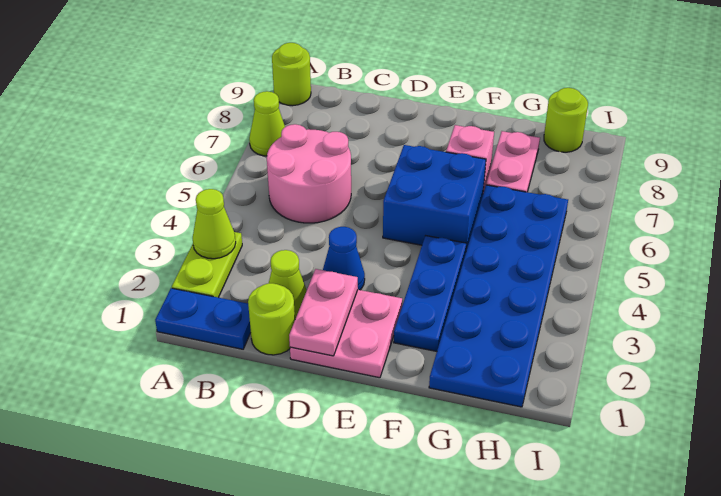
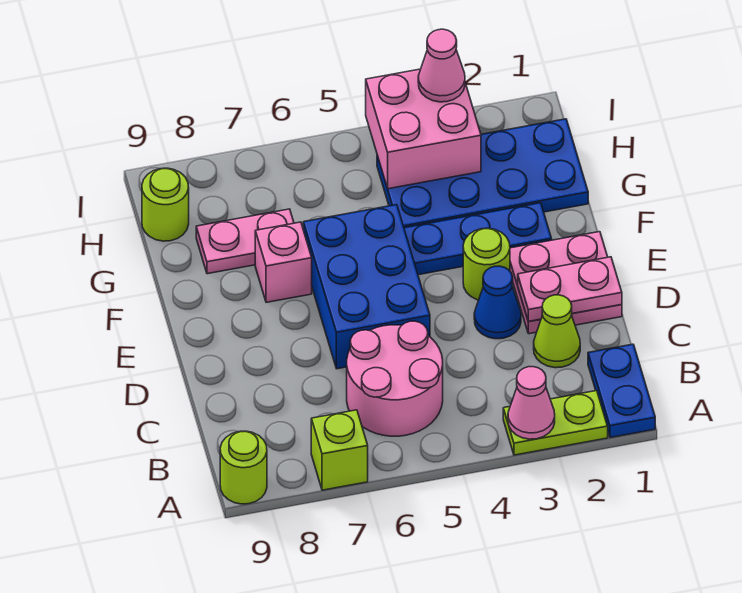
lime cone A3 level 2 -> pink cone A3 level 2
lime cone A7 level 1 -> lime brick A7 level 1
lime round brick C1 level 1 -> lime round brick E3 level 1
blue brick E5:F6 level 1 -> blue brick D5:F6 level 1
blue plate G1:H6 level 1 -> blue plate G1:H4 level 1
none -> pink brick H3:I4 level 2
none -> pink cone I3 level 3

